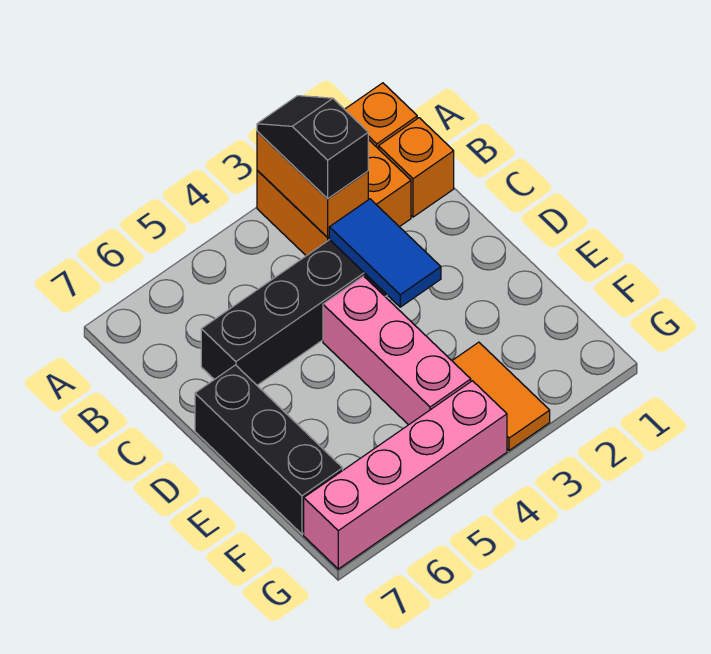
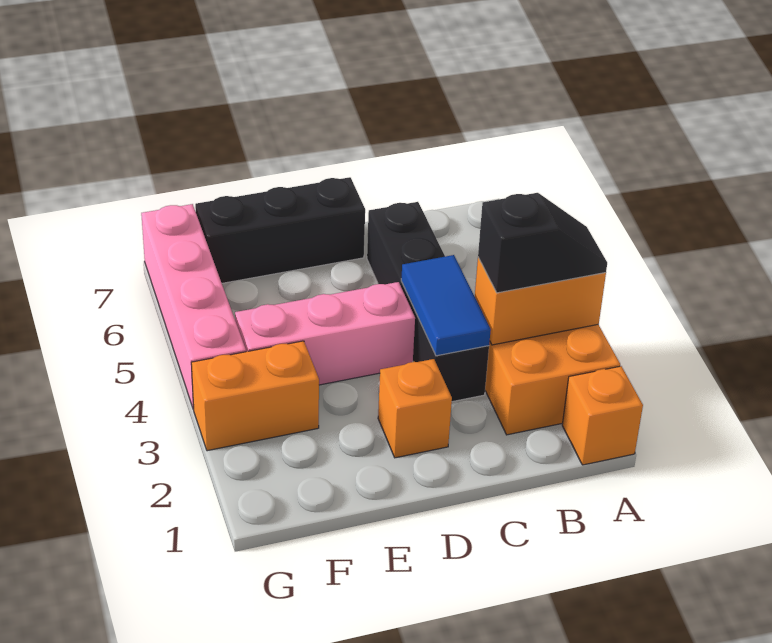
orange brick B1 level 1 -> orange brick D2 level 1
blue tile C3:D3 level 2 -> blue tile C3:C4 level 2
orange tile F3:G3 level 1 -> orange brick F3:G3 level 1

